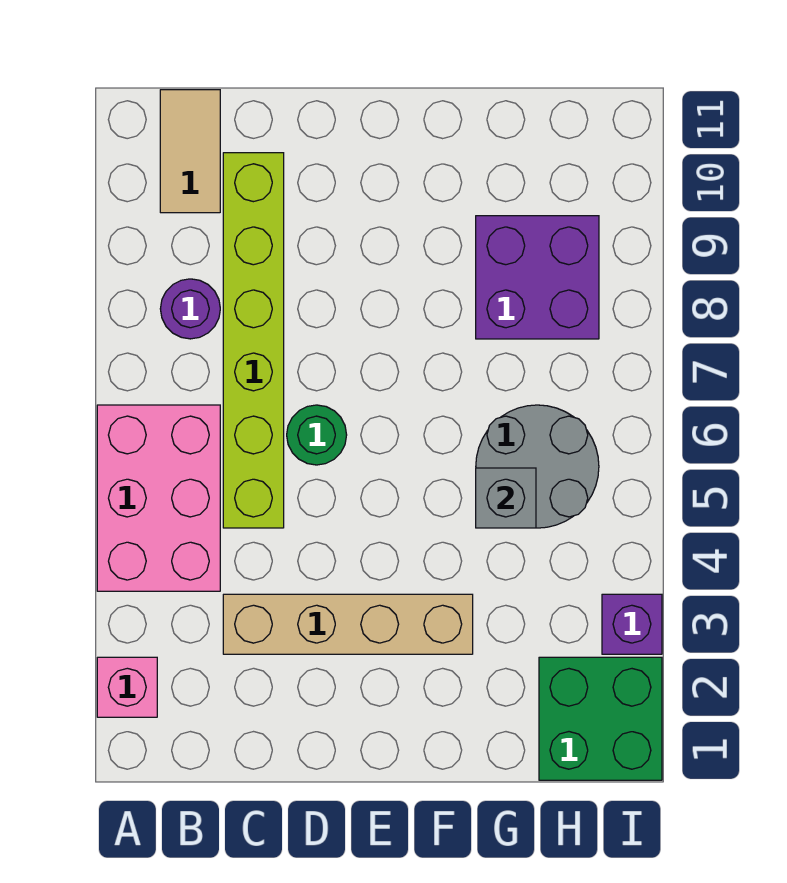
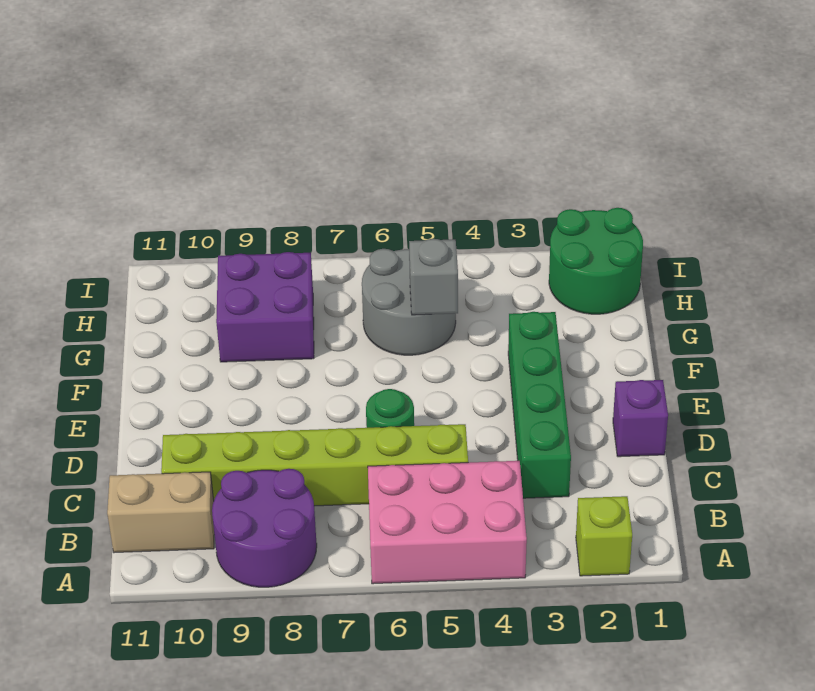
pink brick A2 level 1 -> lime brick A2 level 1
purple round brick B8 level 1 -> purple round brick A8:B9 level 1
tan tile B10:B11 level 1 -> tan brick B10:B11 level 1
tan brick C3:F3 level 1 -> green brick C3:F3 level 1
green brick H1:I2 level 1 -> green round brick H1:I2 level 1
purple brick I3 level 1 -> purple brick D1 level 1

